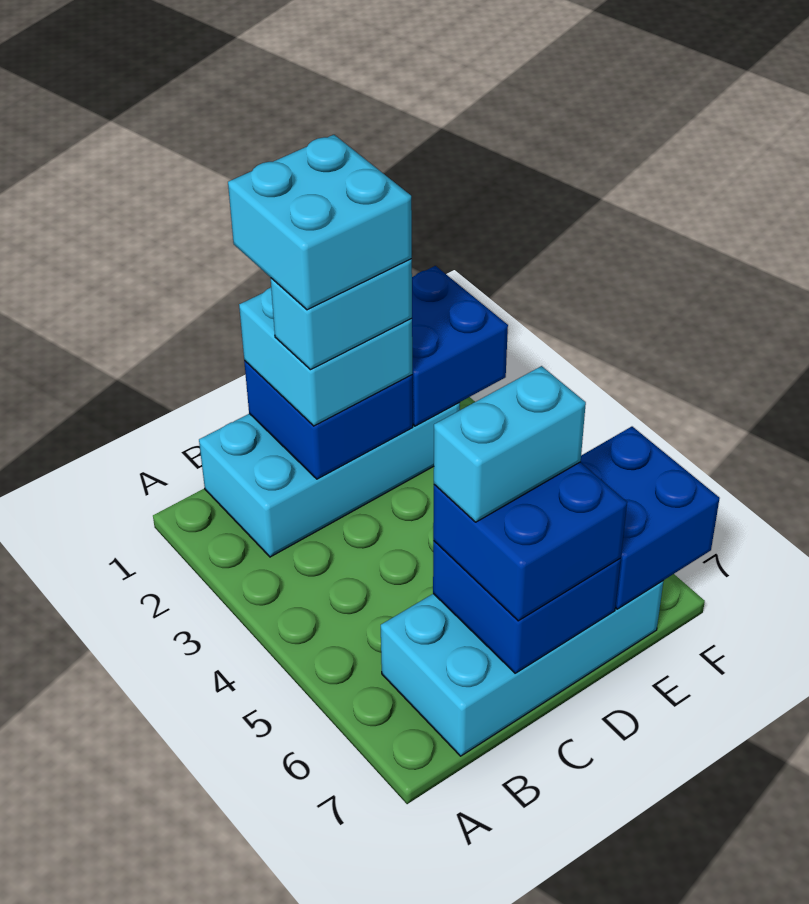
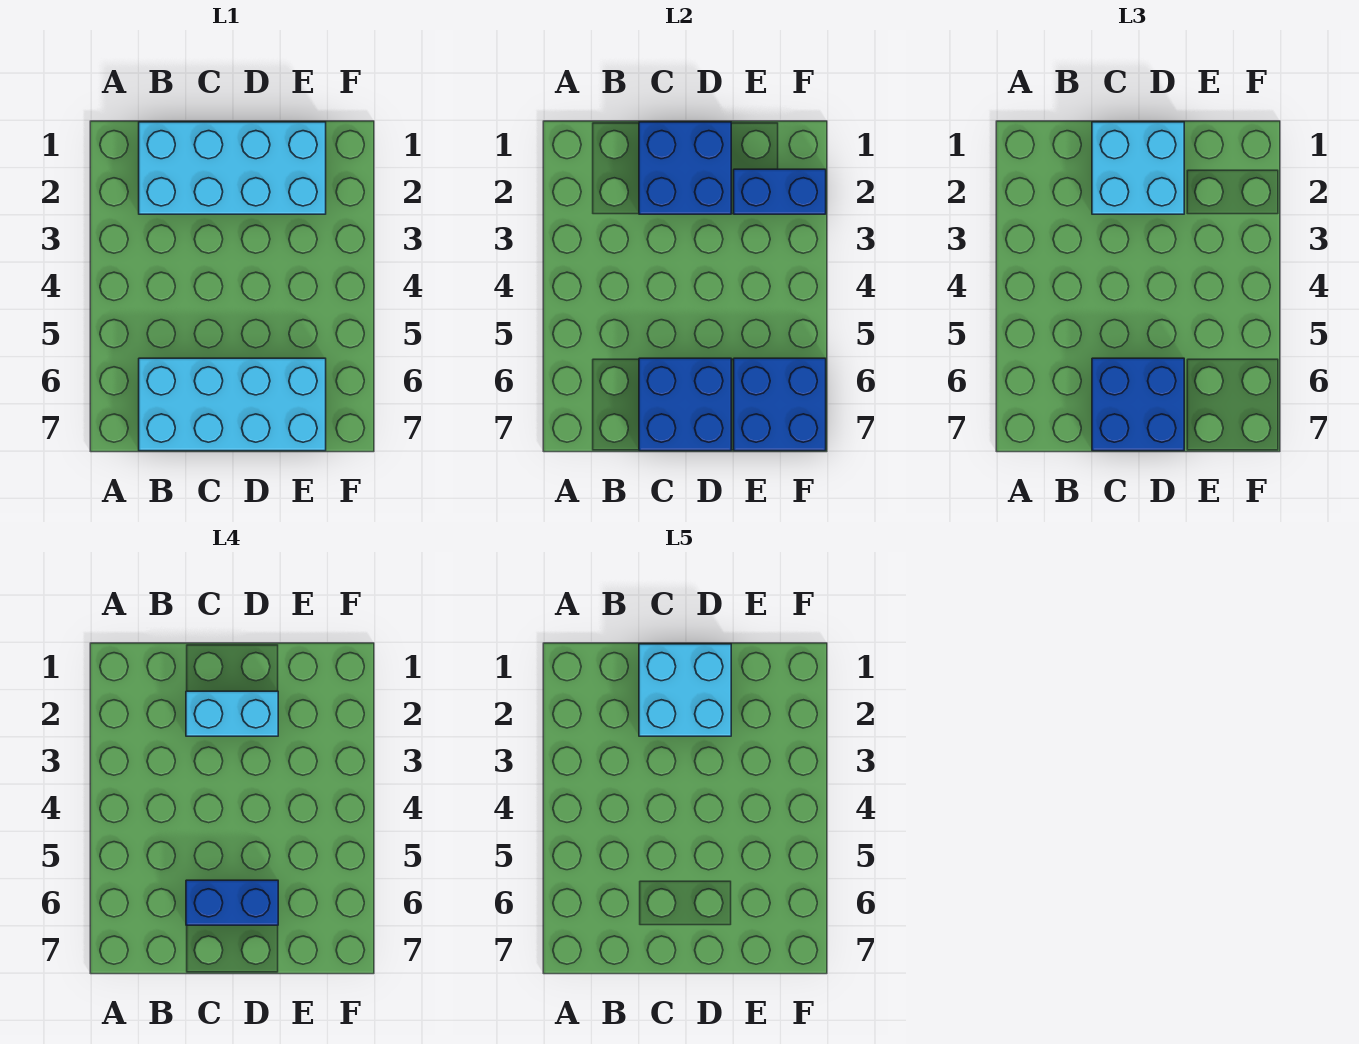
cyan brick C6:D6 level 4 -> blue brick C6:D6 level 4
blue brick E1:F2 level 2 -> blue brick E2:F2 level 2

